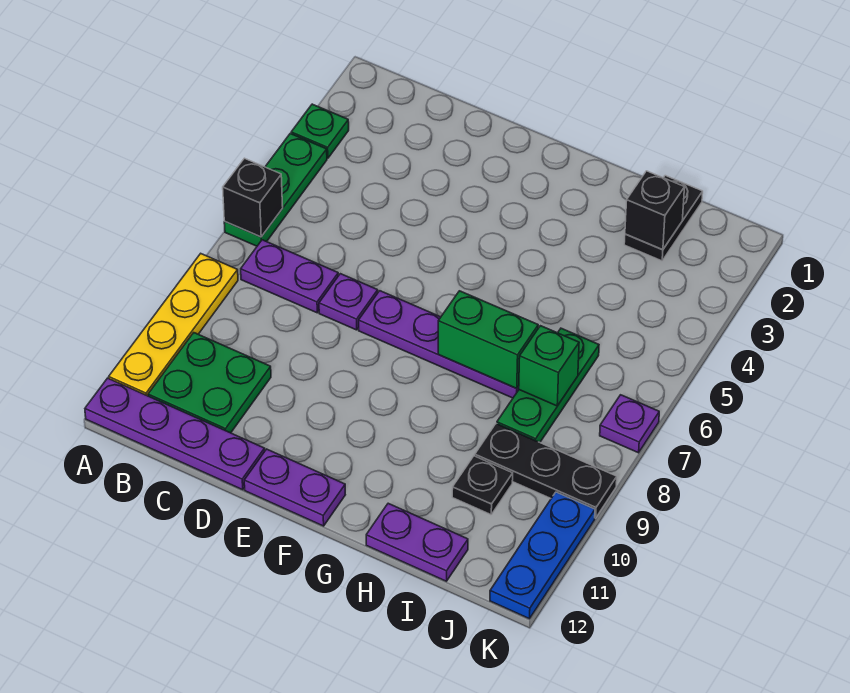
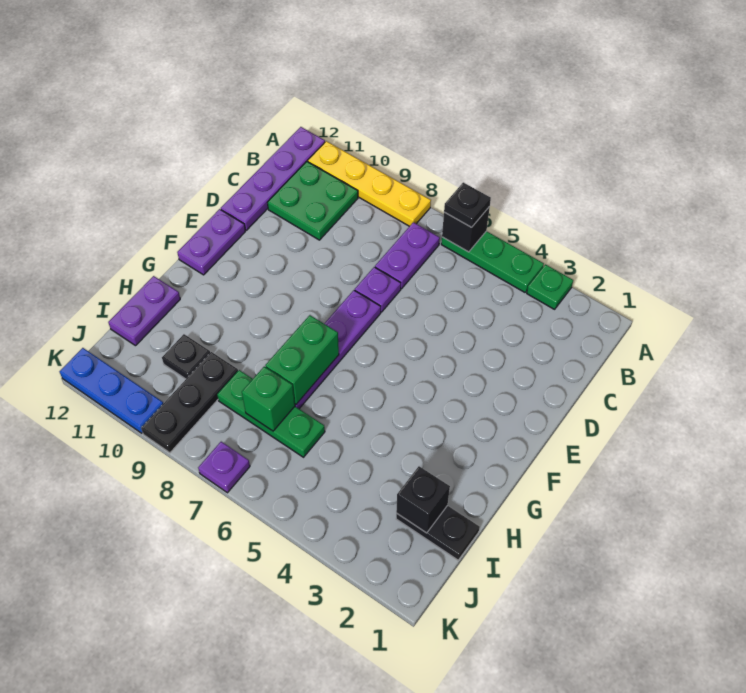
none -> black plate A6 level 3

